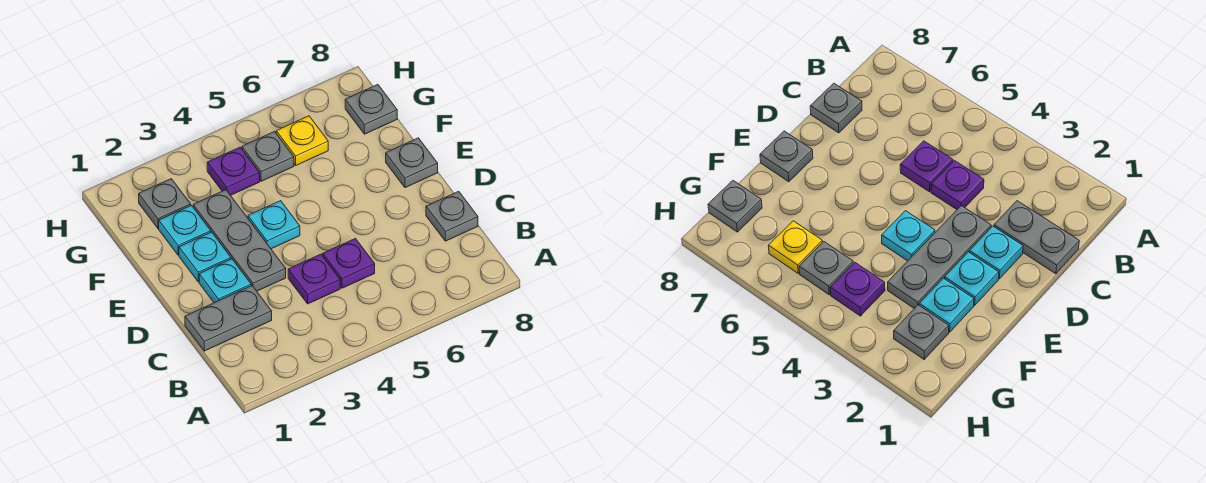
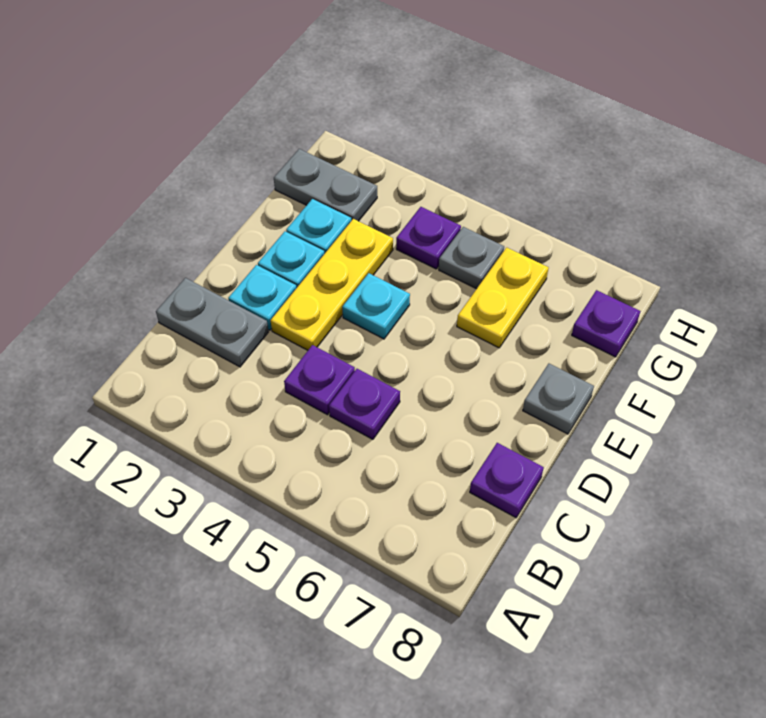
grey plate C8 level 1 -> purple plate C8 level 1
grey plate D3:F3 level 1 -> yellow plate D3:F3 level 1
grey plate G2 level 1 -> grey plate G1:G2 level 1
yellow plate G6 level 1 -> yellow plate F6:G6 level 1
grey plate G8 level 1 -> purple plate G8 level 1

